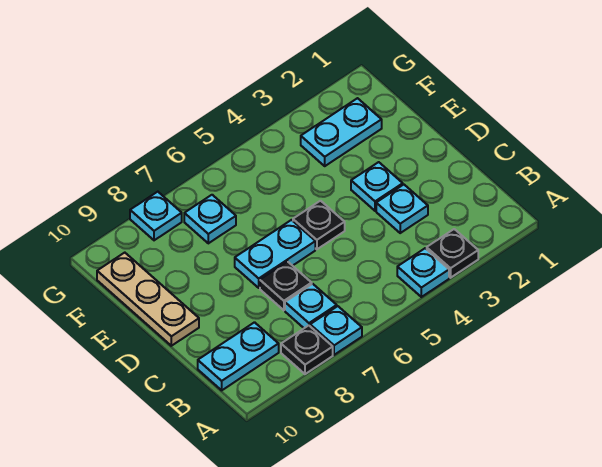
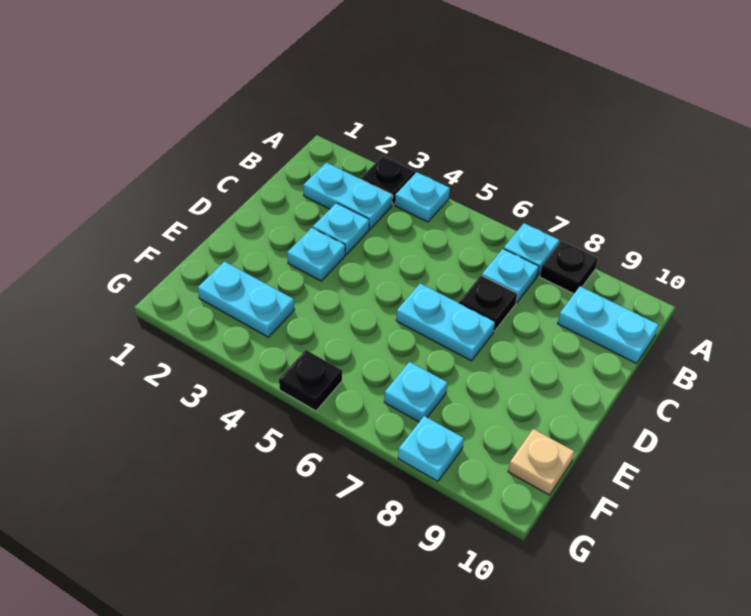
none -> cyan plate B2:B3 level 1
black plate D5 level 1 -> black plate G5 level 1
tan plate D10:F10 level 1 -> tan plate F10 level 1

